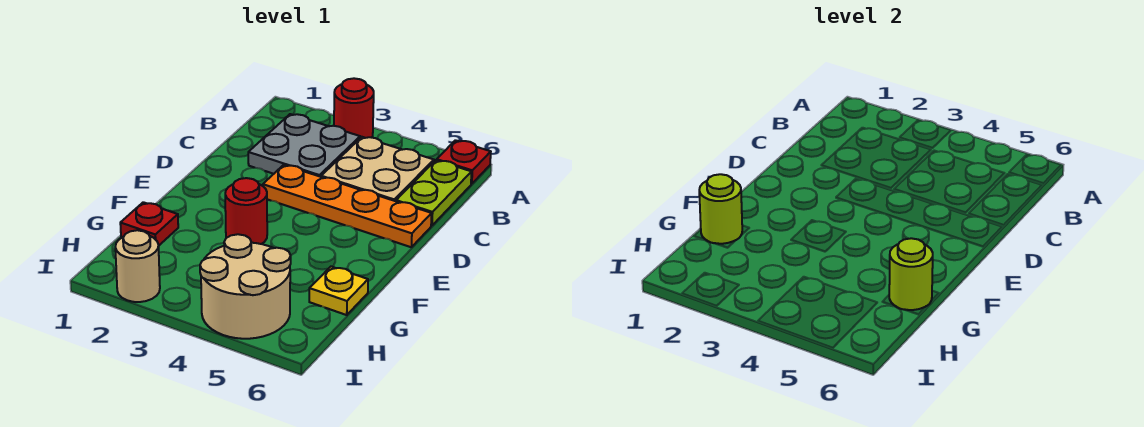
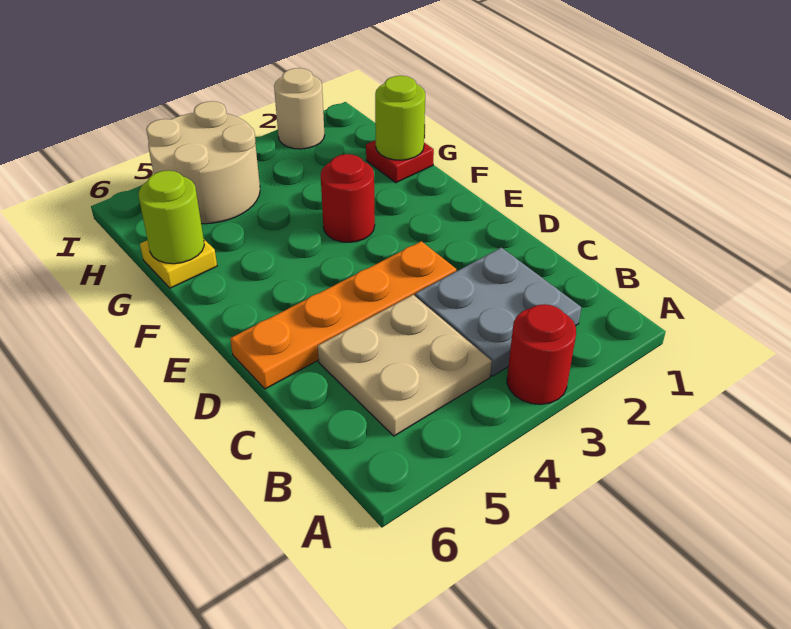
red plate A6 level 1 -> none
lime plate B6:C6 level 1 -> none

